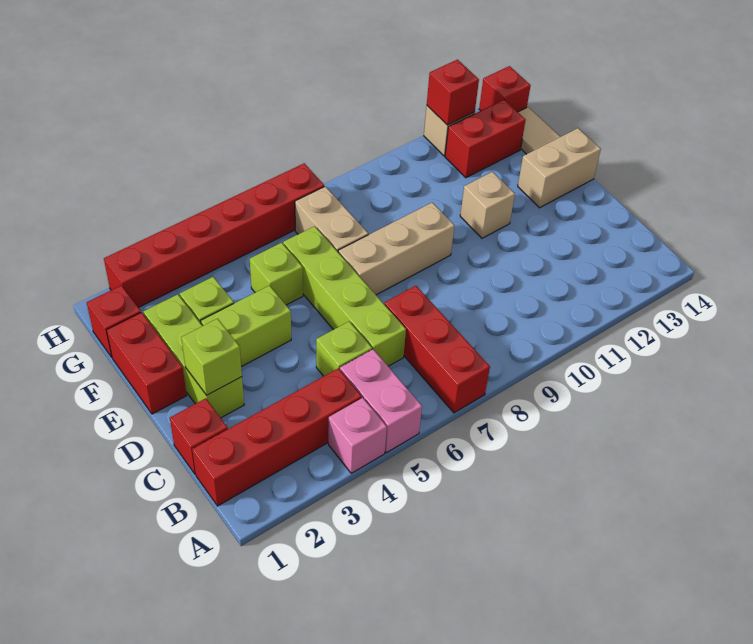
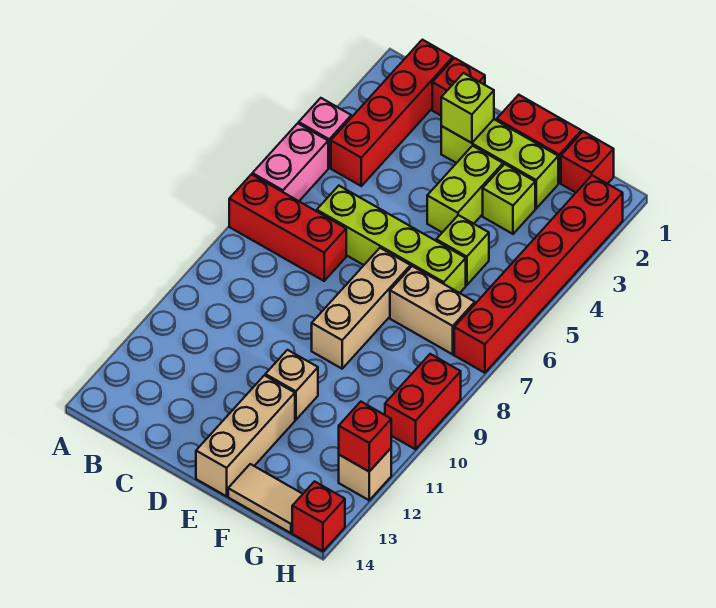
pink brick A5:B5 level 1 -> pink brick A5:A6 level 1
lime brick C5 level 1 -> none
tan brick E13:E14 level 1 -> tan brick E12:E14 level 1
red brick G12:G13 level 1 -> red brick H9:H10 level 1

